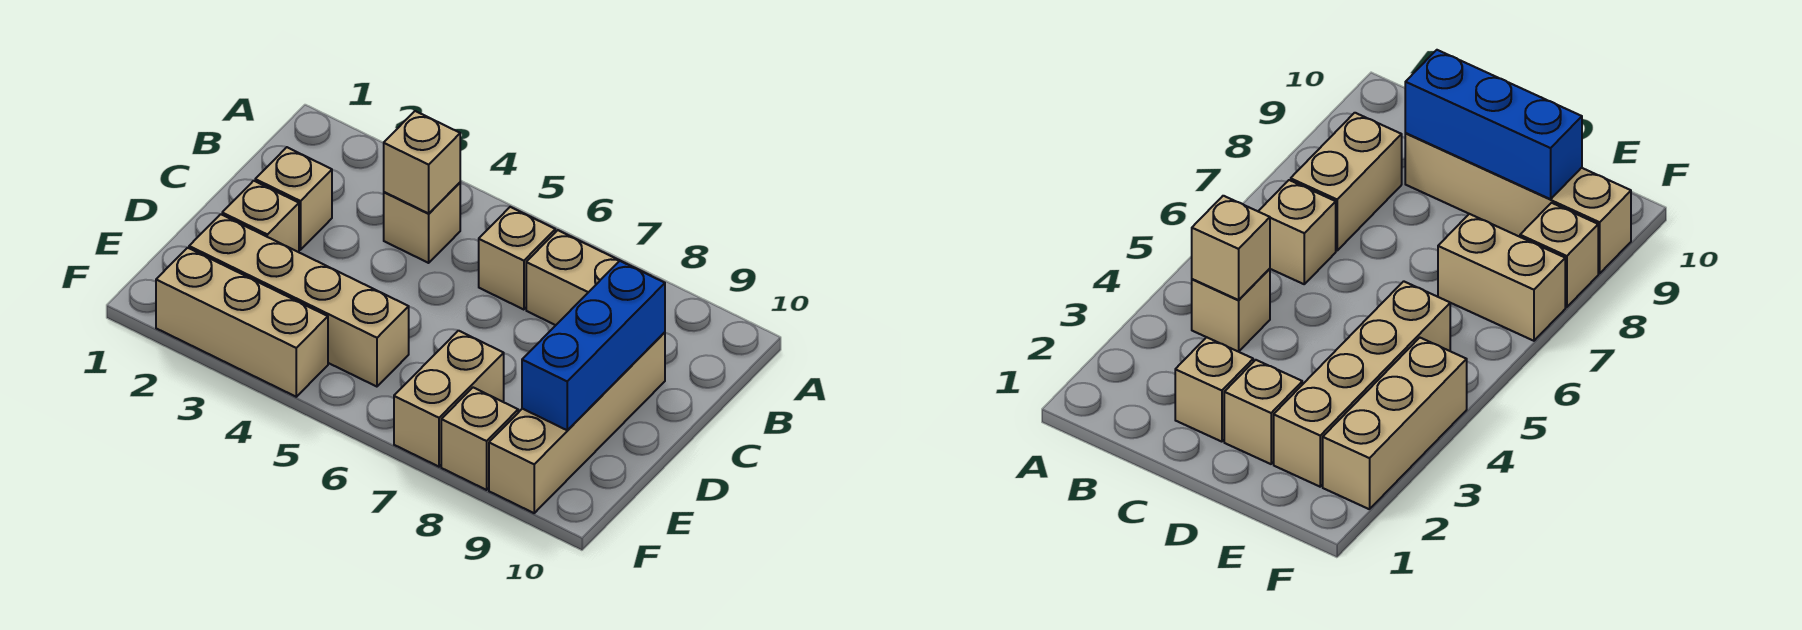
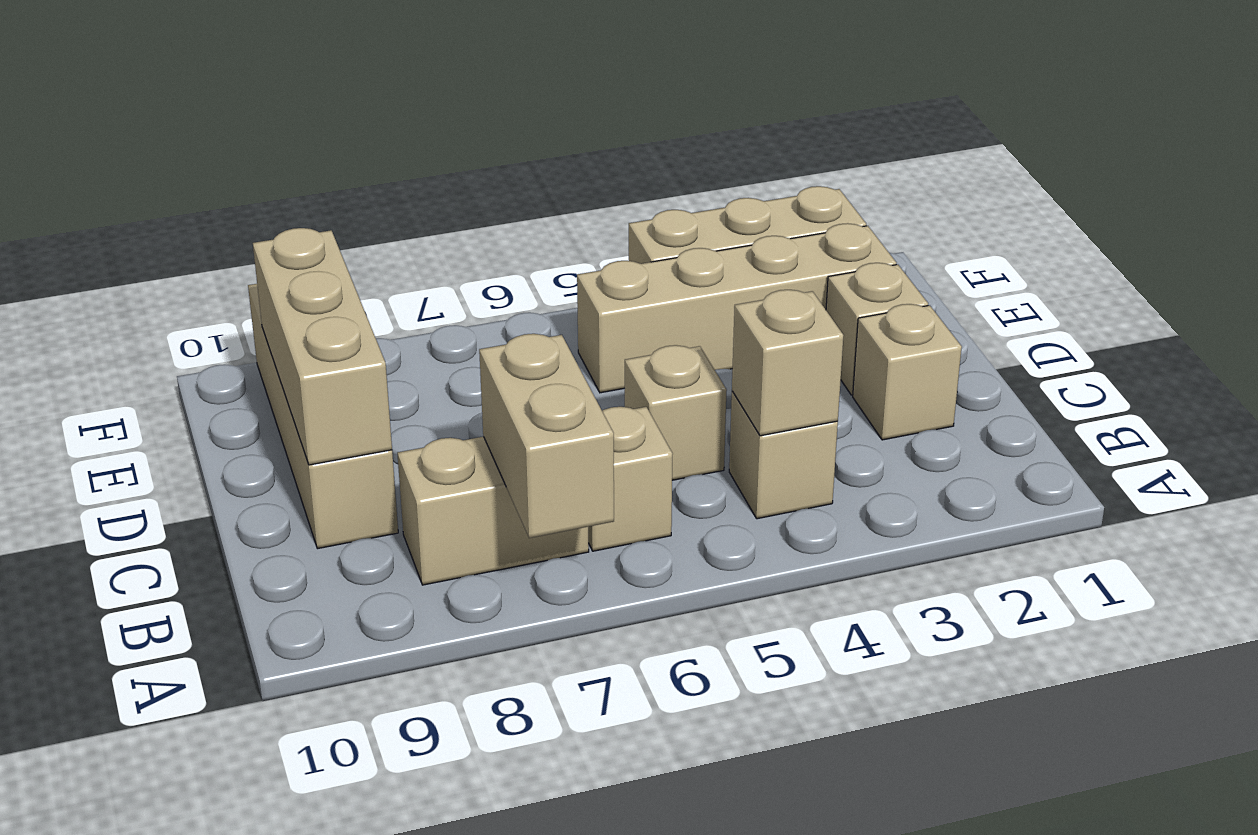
blue brick C9:E9 level 2 -> tan brick C9:E9 level 2
tan brick E7:F7 level 1 -> tan brick A7:B7 level 2
tan brick F8 level 1 -> tan brick C5 level 1

